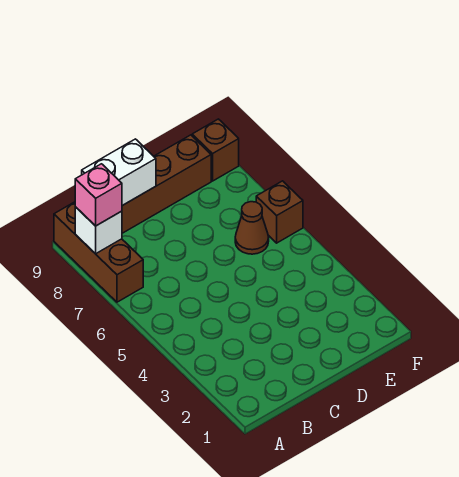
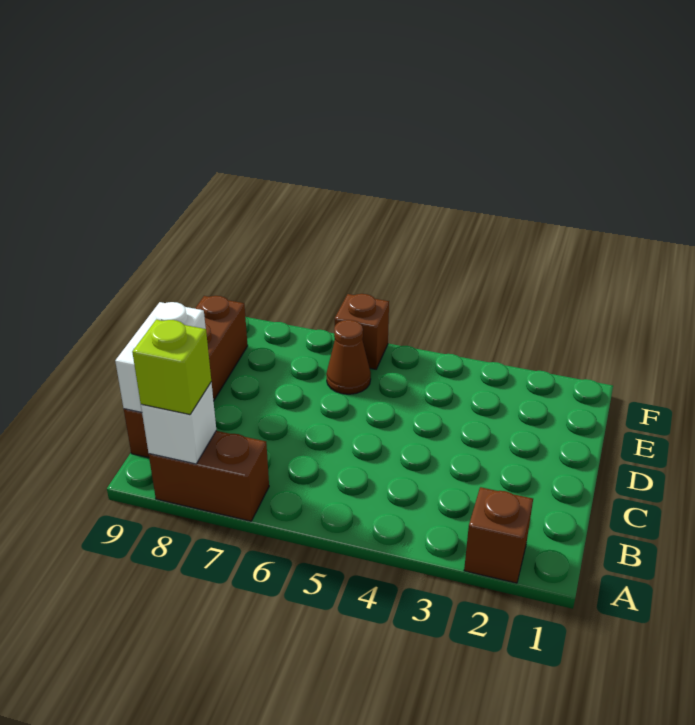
brown brick A7:A9 level 1 -> brown brick A7:A8 level 1
pink brick A8 level 3 -> lime brick A8 level 3
brown brick F9 level 1 -> brown brick A2 level 1

